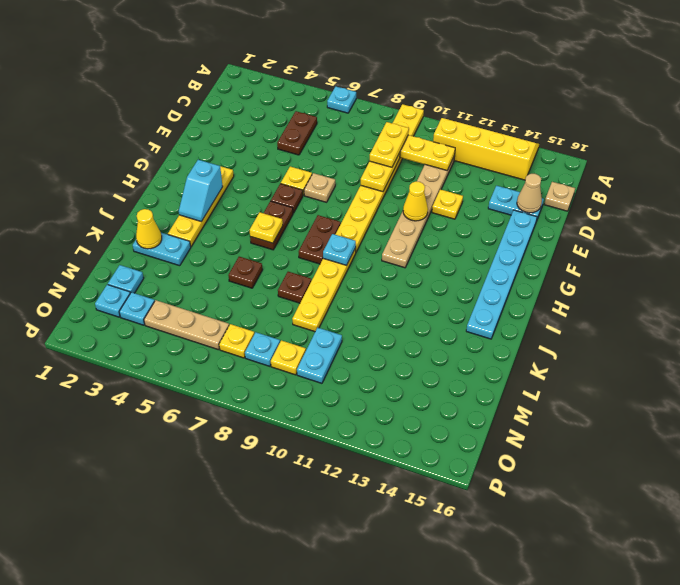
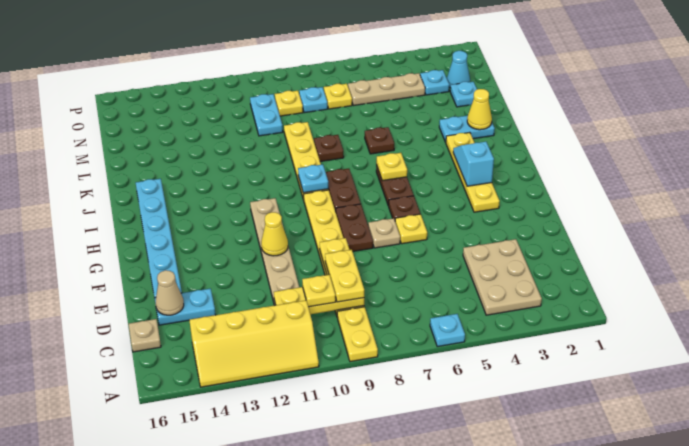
none -> tan plate B3:D4 level 1
brown plate C5:D5 level 1 -> brown plate F8:G8 level 1
yellow plate E12 level 1 -> yellow plate C10 level 3
cyan plate N2 level 1 -> cyan cone N2 level 1

